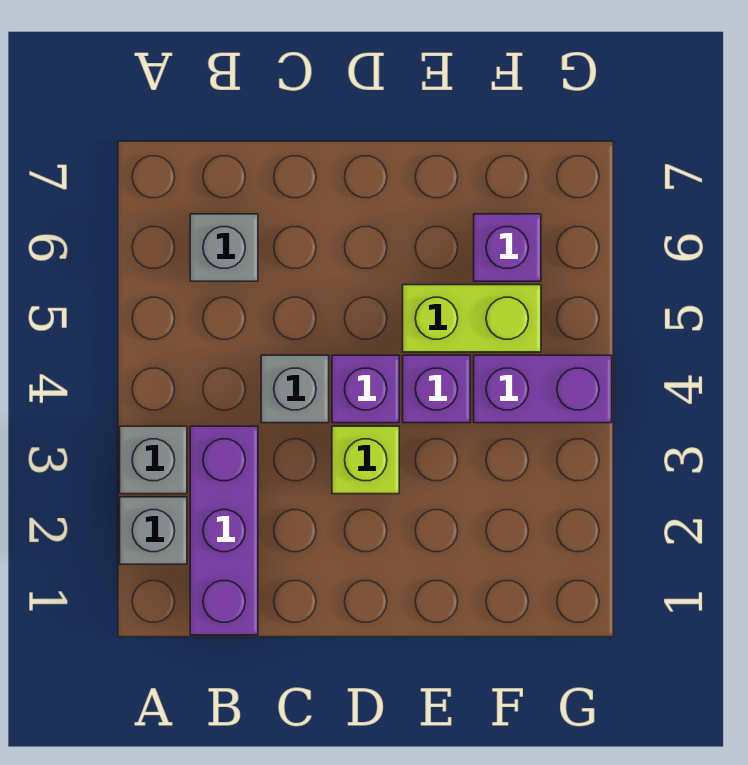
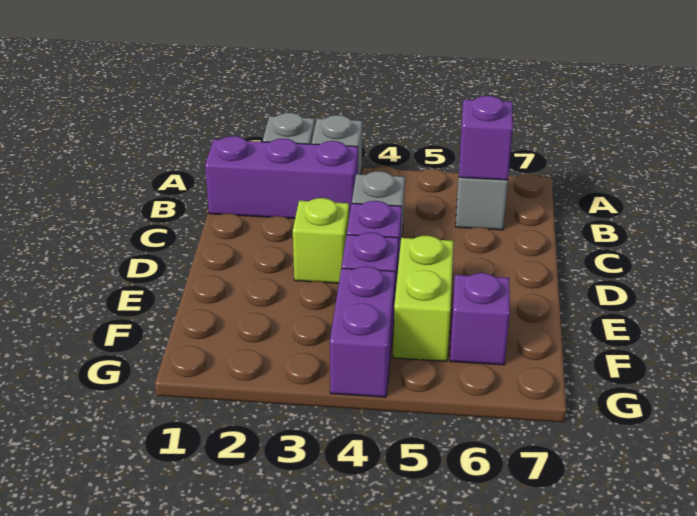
none -> purple brick B6 level 2

